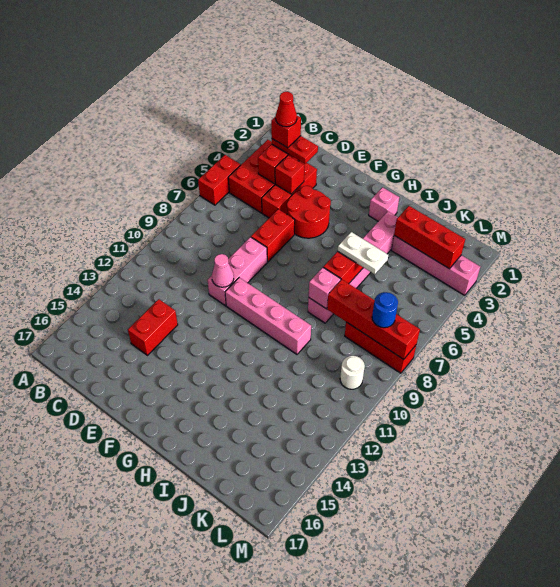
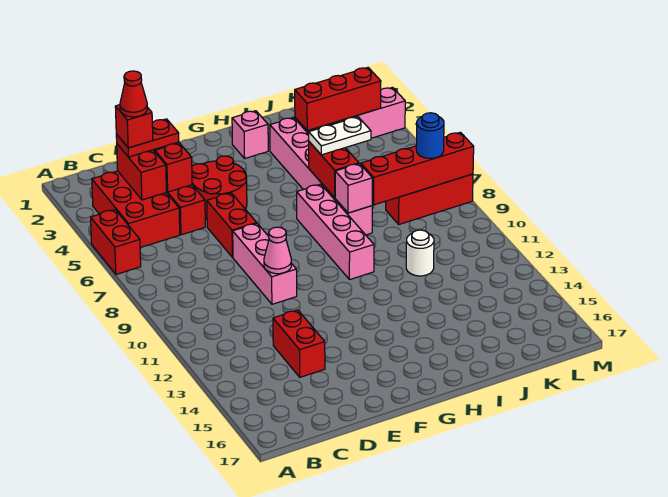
pink brick F10:I10 level 1 -> pink brick H7:H10 level 1
white round brick L10 level 1 -> white round brick J11 level 1

